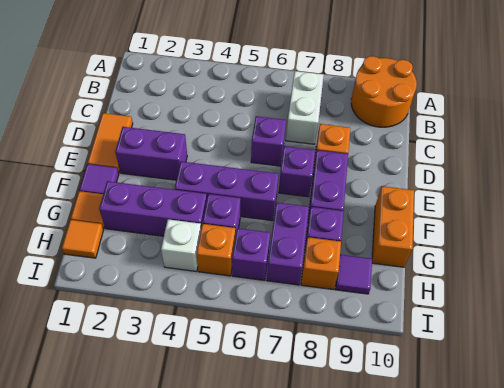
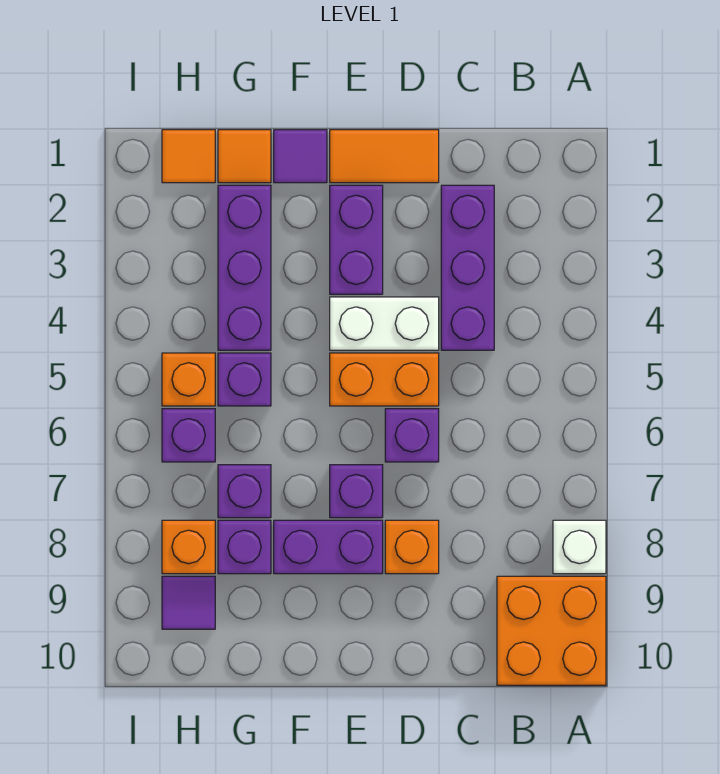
orange round brick A9:B10 level 1 -> orange brick A9:B10 level 1
white brick B7:C7 level 1 -> white brick D4:E4 level 1
purple brick F4:F6 level 1 -> purple brick C2:C4 level 1
orange brick F10:G10 level 1 -> orange brick D5:E5 level 1
purple brick G7:H7 level 1 -> purple brick G7 level 1
white brick H4 level 1 -> white brick A8 level 1

